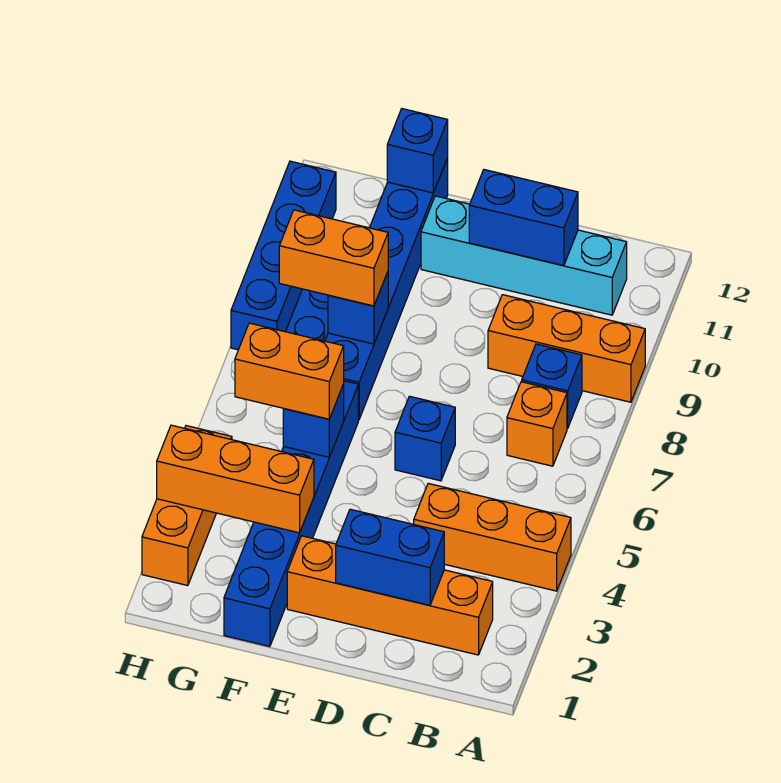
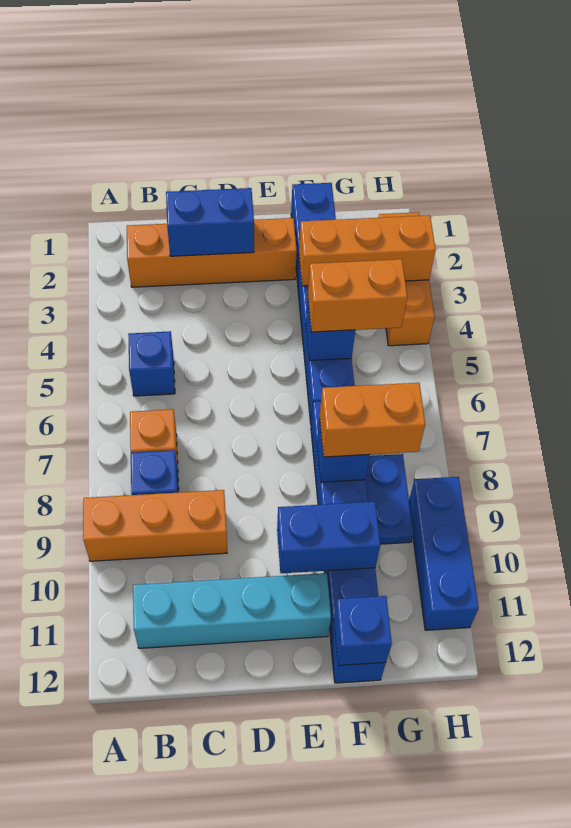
orange brick A4:C4 level 1 -> none
blue brick C11:D11 level 2 -> blue brick E10:F10 level 2
blue brick D6 level 1 -> blue brick B5 level 1
blue brick H8:H11 level 1 -> blue brick H9:H11 level 1

